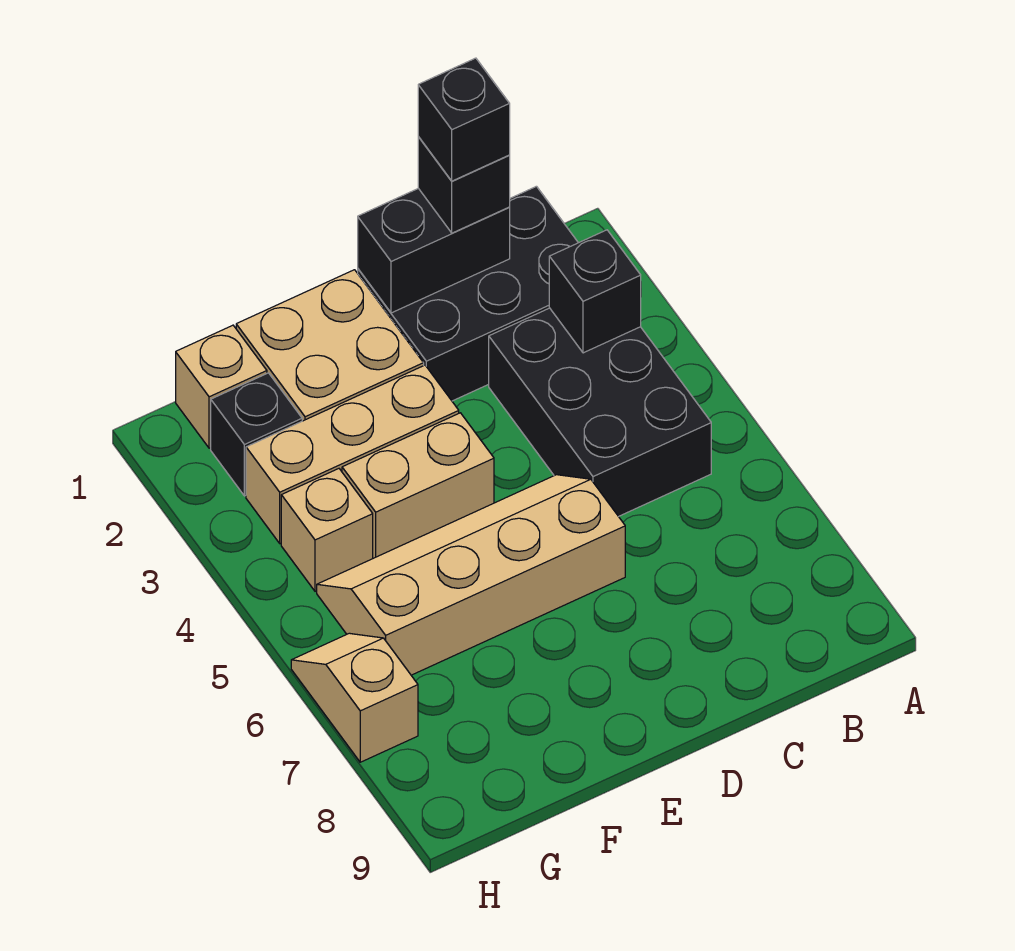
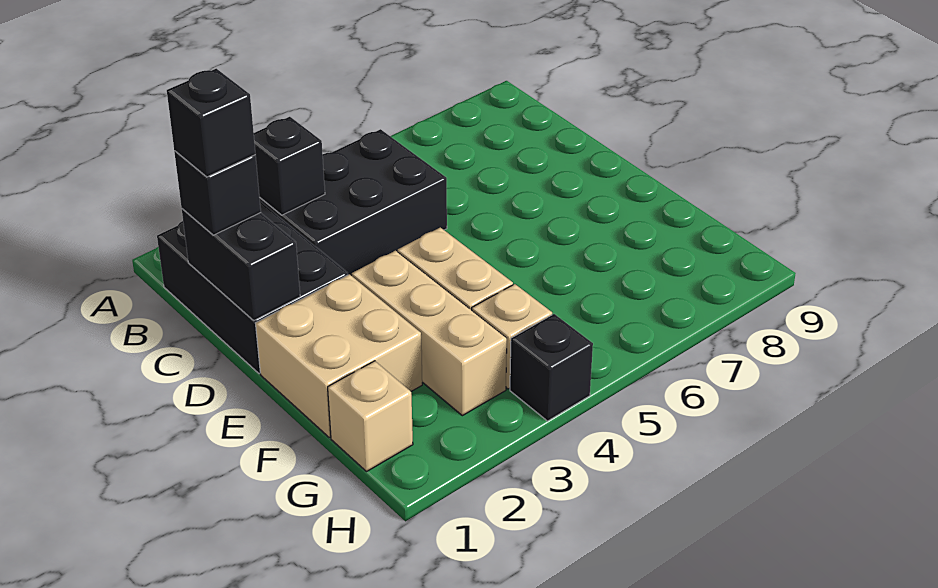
tan slope D5:G6 level 1 top 6 -> none
black brick G2 level 1 -> black brick H4 level 1
tan slope H6:H7 level 1 top 7 -> none

